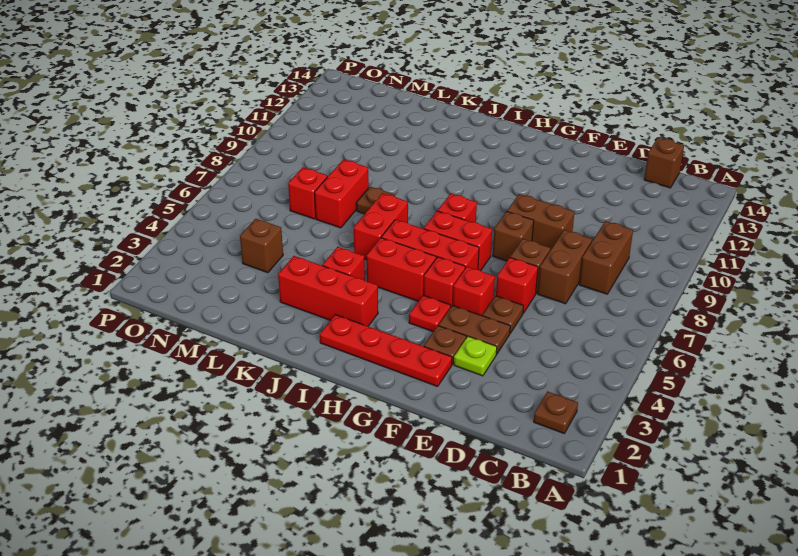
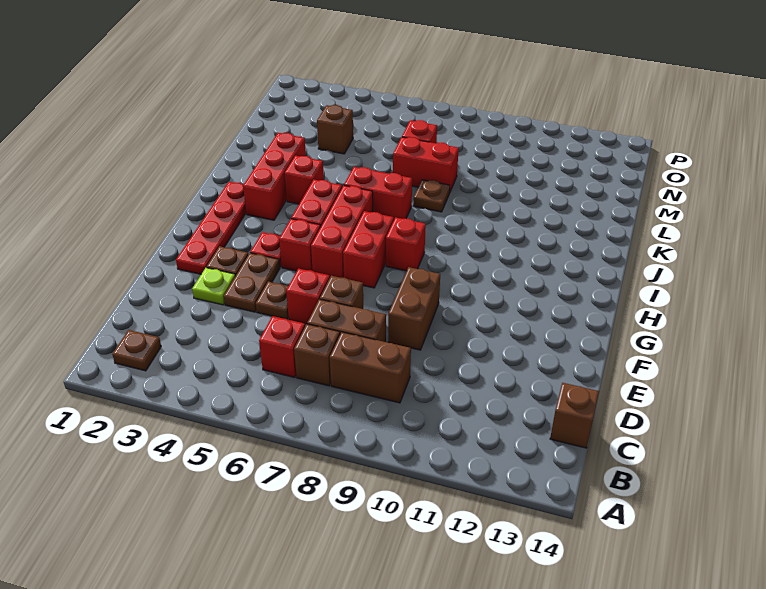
red brick F5 level 1 -> red brick C6 level 1
brown brick F8 level 1 -> brown brick C7 level 1

